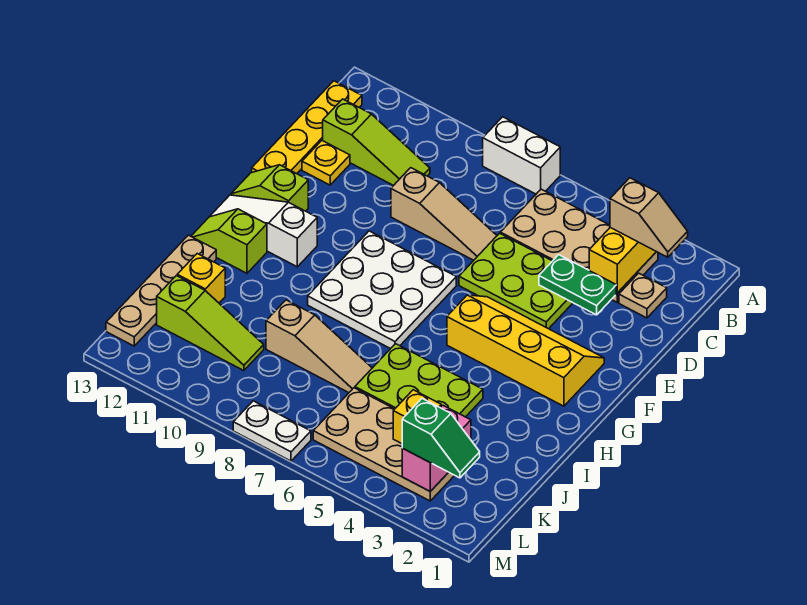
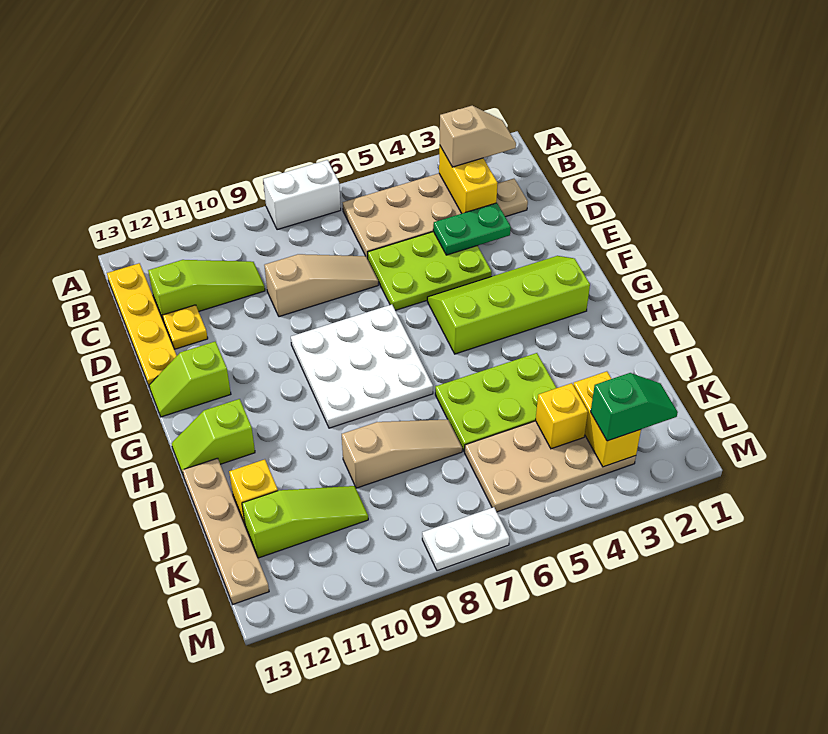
yellow slope F2:G5 level 1 top G -> lime slope F2:G5 level 1 top G
white slope G11:G13 level 1 top 11 -> none
pink brick K3:L3 level 2 -> yellow brick K3:L3 level 2

